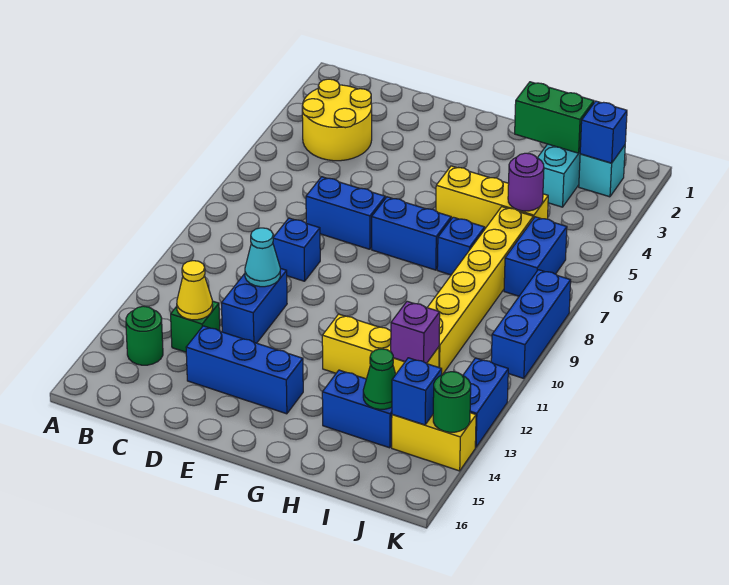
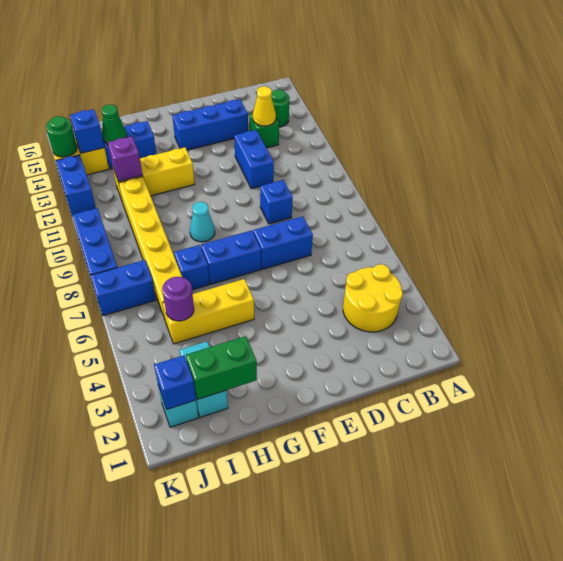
cyan cone D11 level 2 -> cyan cone G9 level 1
blue brick J6:J7 level 1 -> blue brick J7:K7 level 1

